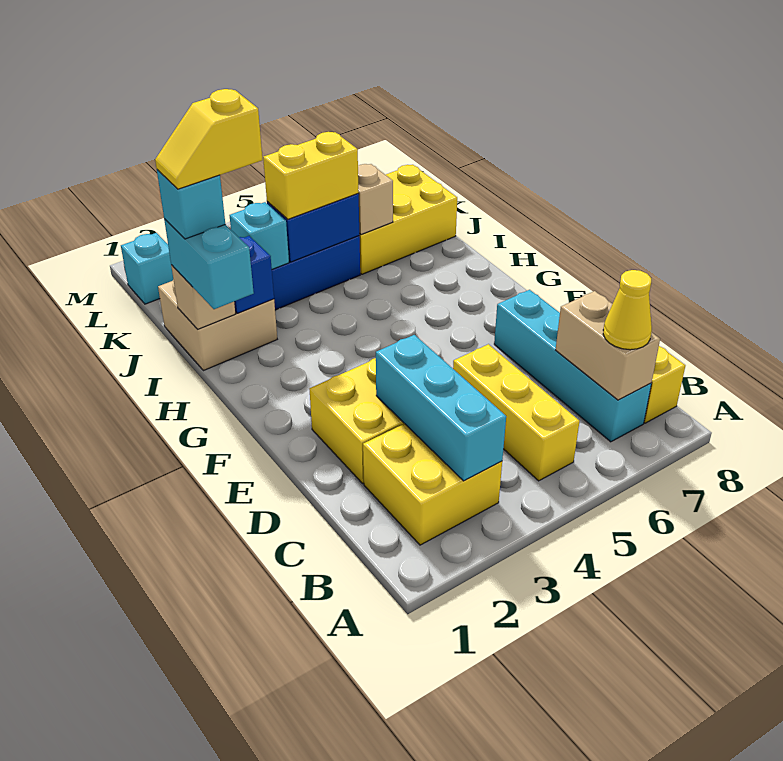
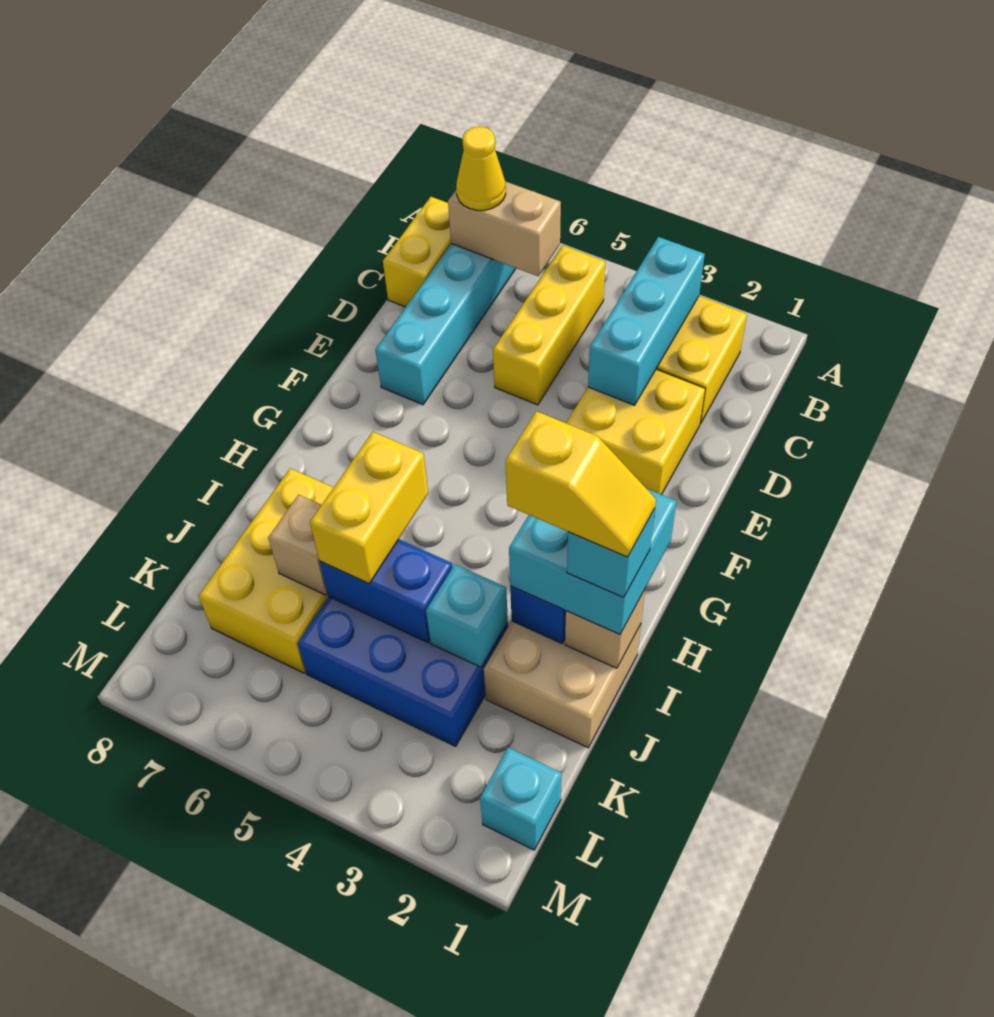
tan brick B7:C7 level 2 -> tan brick B6:B7 level 2
cyan brick H1:I1 level 3 -> cyan brick H1:I2 level 3
yellow brick J4:J5 level 3 -> yellow brick I5:J5 level 3
yellow brick J6:K8 level 1 -> yellow brick I6:K7 level 1

